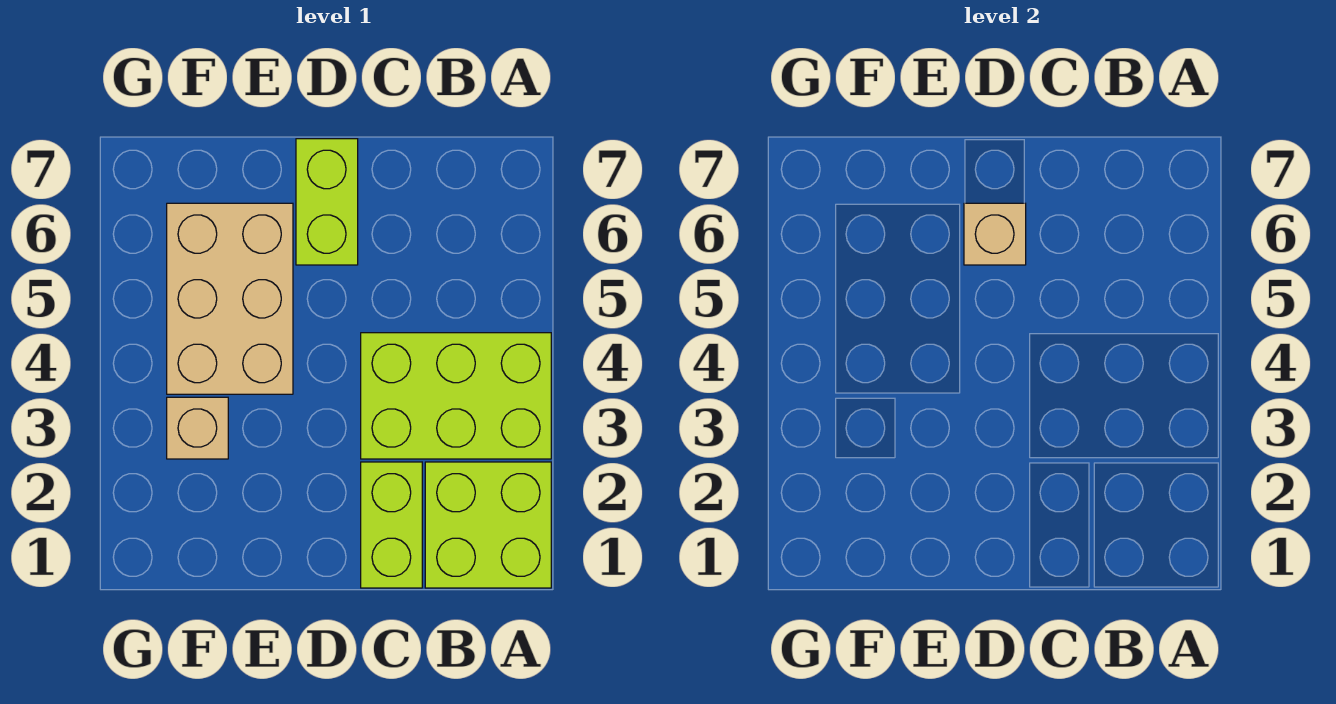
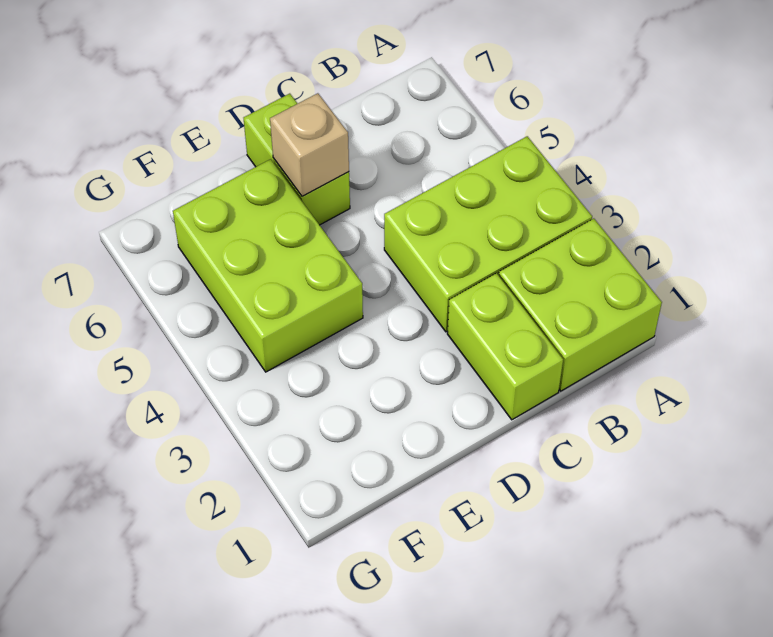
tan brick E4:F6 level 1 -> lime brick E4:F6 level 1
tan brick F3 level 1 -> none

